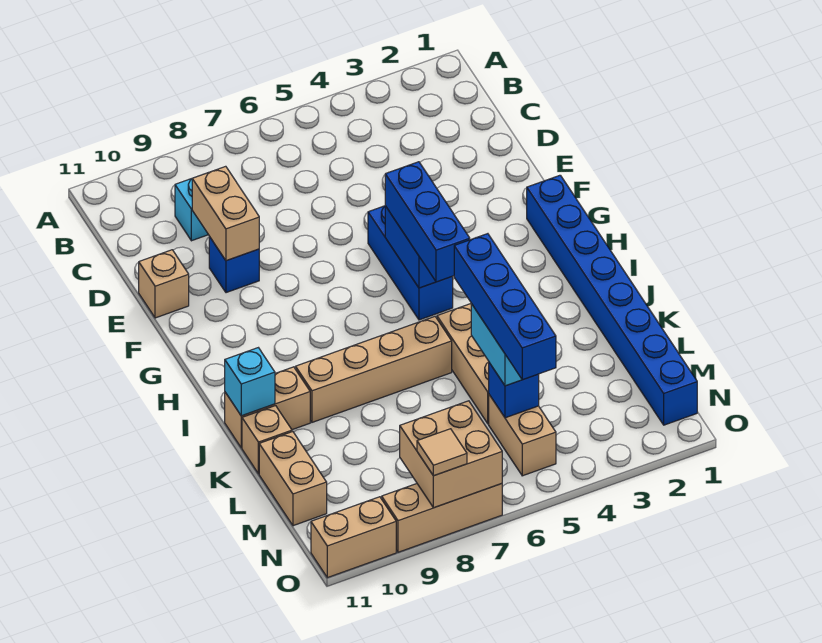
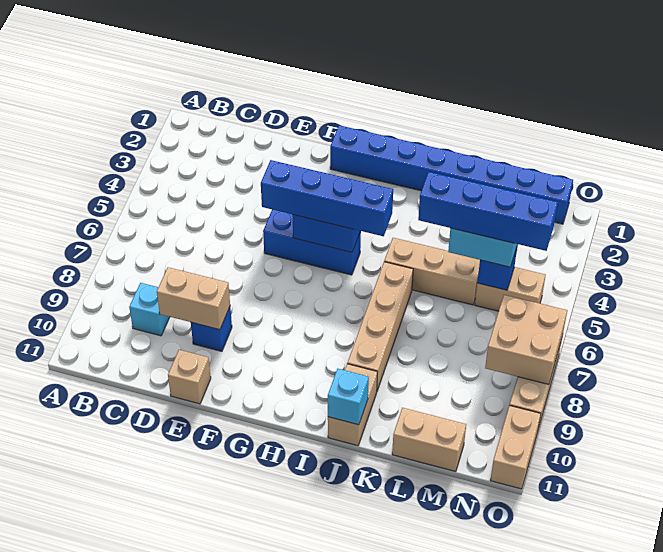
blue brick G5:I5 level 3 -> blue brick F5:I5 level 3
tan brick K11 level 1 -> none
tan tile O8 level 3 -> none

